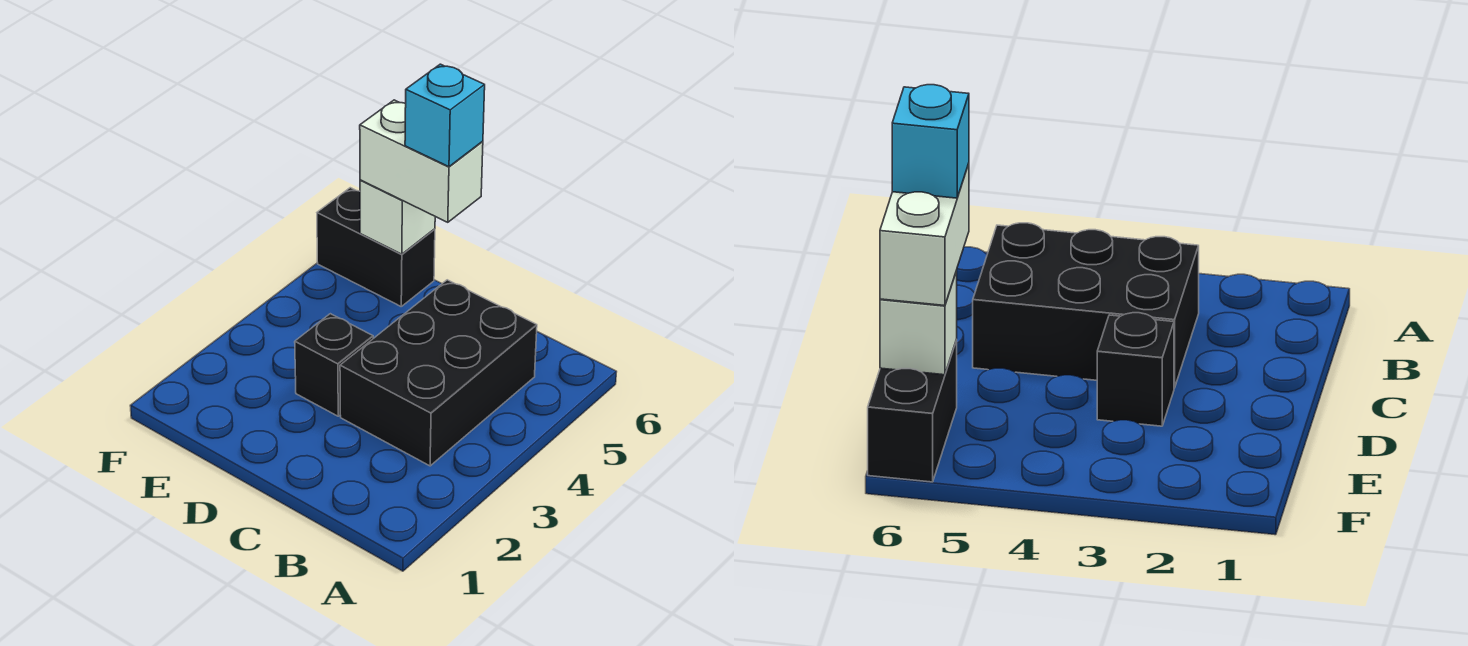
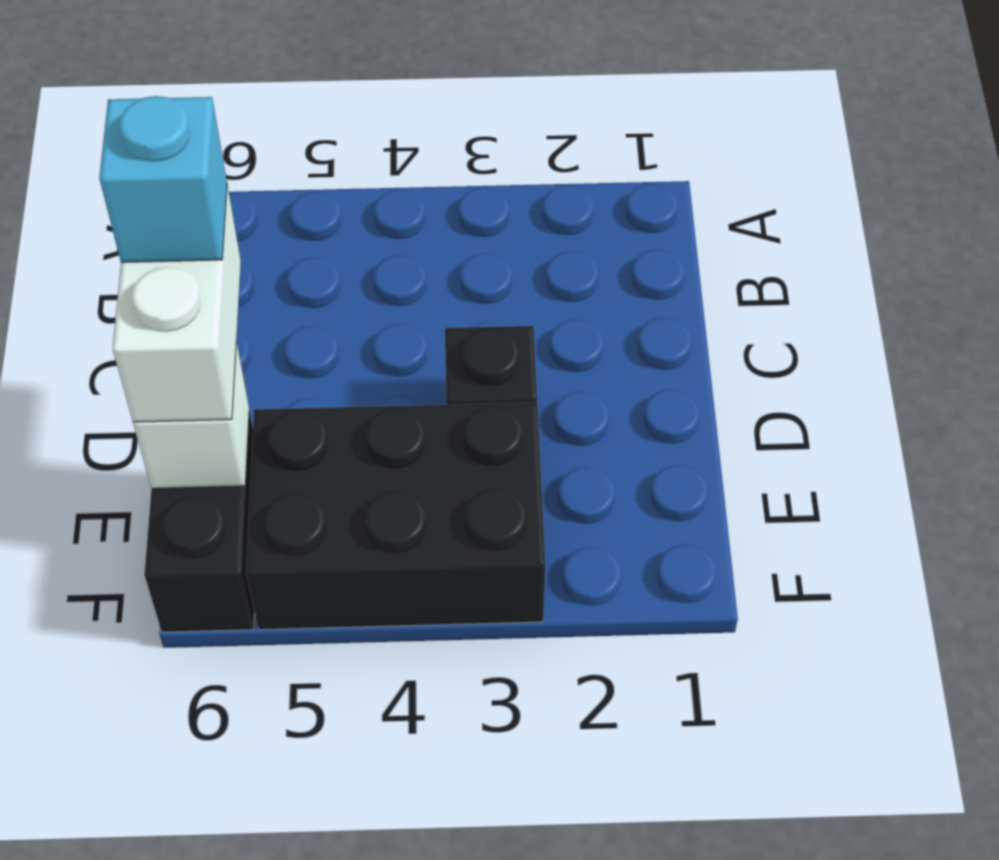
black brick B3:C5 level 1 -> black brick E3:F5 level 1

